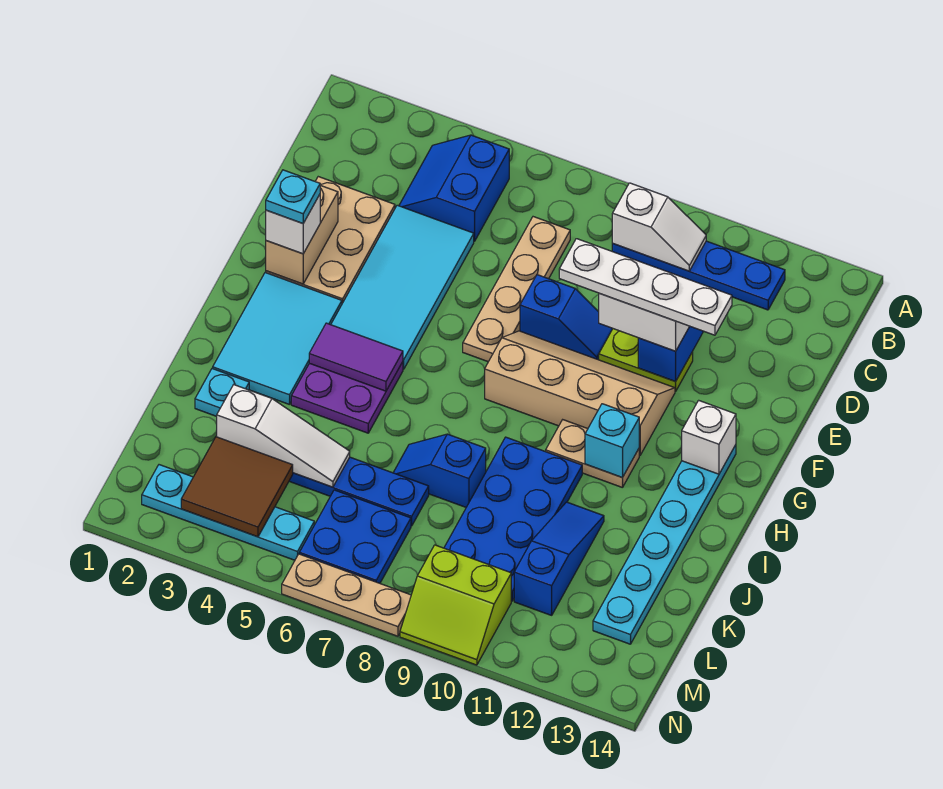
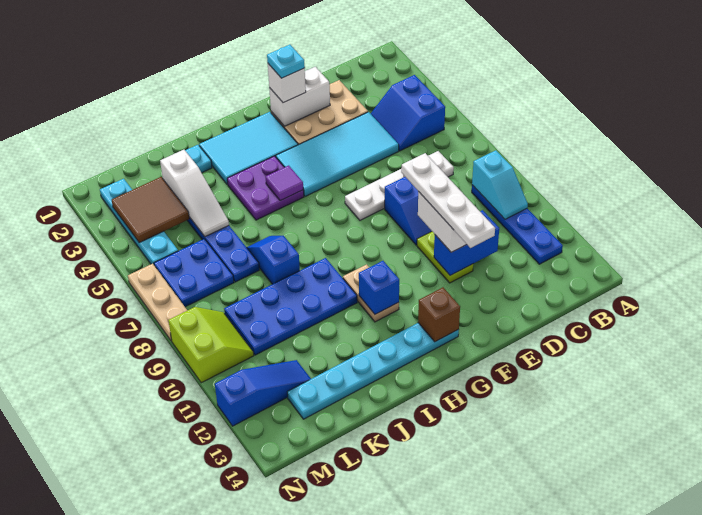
blue slope B4:C5 level 1 top 5 -> blue slope B4:C5 level 1 top B
white slope B9:B10 level 2 top 9 -> cyan slope B9:B10 level 2 top 9
tan plate C7:F7 level 1 -> white plate C7:F7 level 1
tan brick E2:F2 level 2 -> white brick E2:F2 level 2
tan slope F8:G11 level 1 top G -> none
white brick G13 level 2 -> brown brick G13 level 2
purple tile H4:H5 level 2 -> purple tile H5 level 2
cyan brick H11 level 2 -> blue brick H11 level 2
blue slope J11:L11 level 1 top L -> blue slope L12:N12 level 1 top N
lime slope M9:N10 level 1 top M -> lime slope M9:N10 level 1 top N

